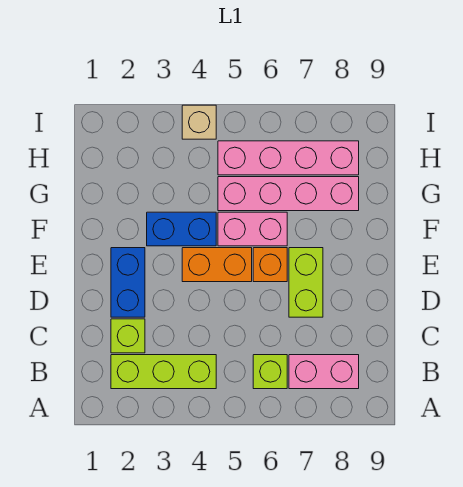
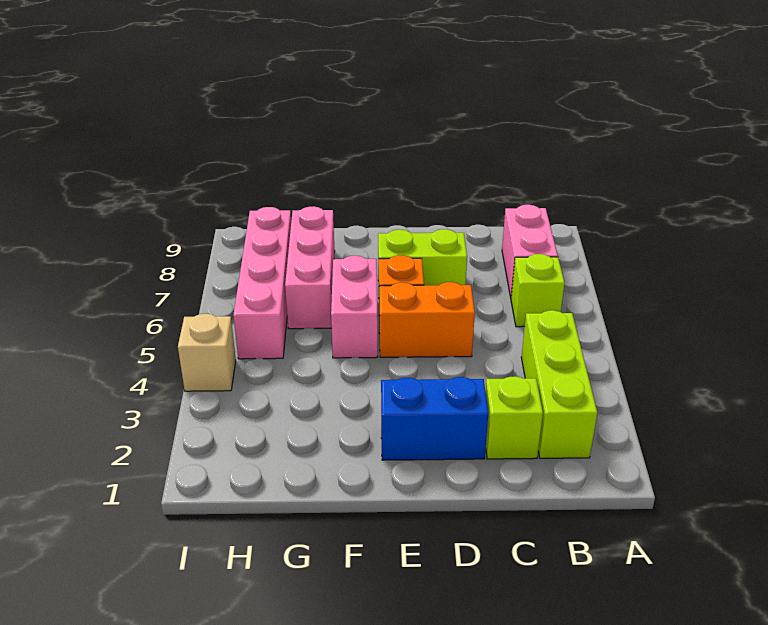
orange brick E4:E5 level 1 -> orange brick D5:E5 level 1
blue brick F3:F4 level 1 -> none
pink brick G5:G8 level 1 -> pink brick G6:G8 level 1

